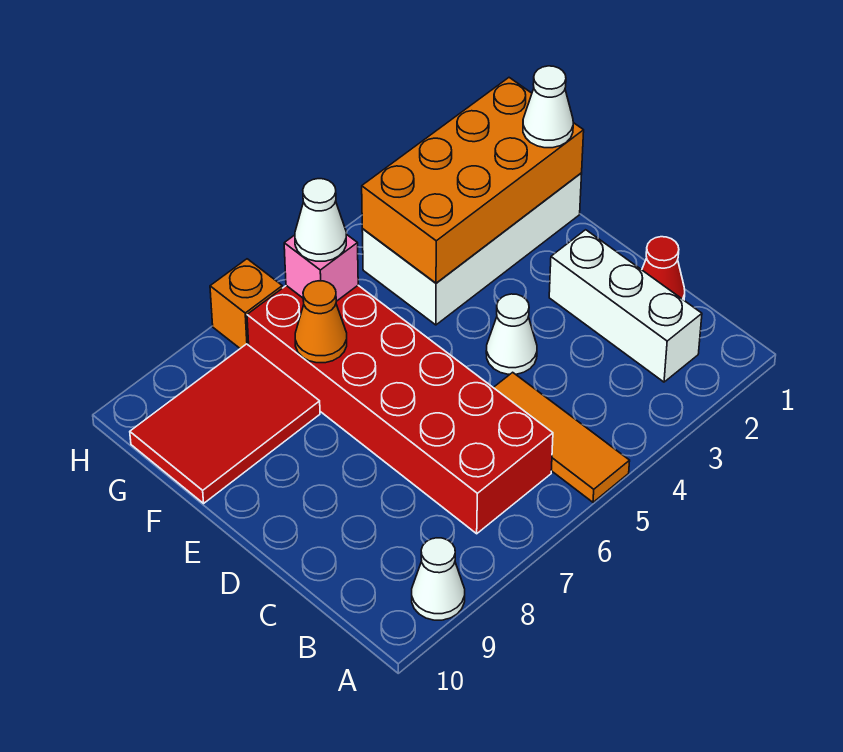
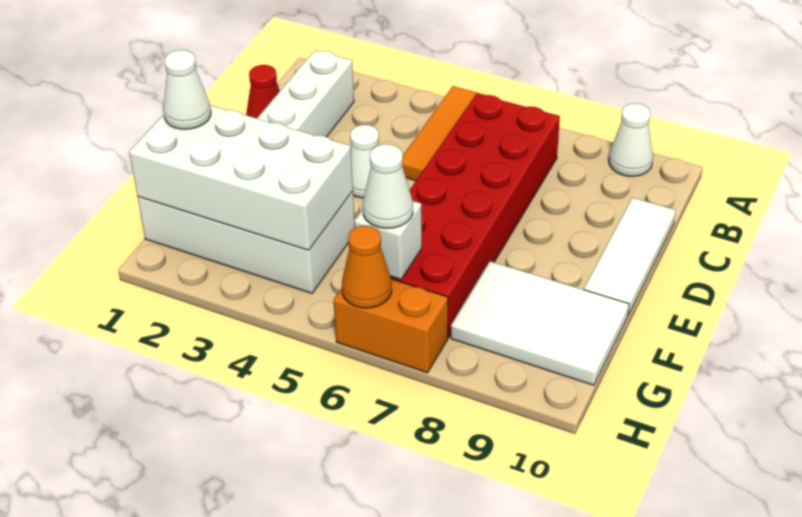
none -> white tile C10:E10 level 1
orange brick F1:G4 level 2 -> white brick F1:G4 level 2
orange cone F7 level 2 -> orange cone H6 level 2
red tile F8:G10 level 1 -> white tile F8:G10 level 1
pink brick G6 level 2 -> white brick G6 level 2
orange brick H7 level 1 -> orange brick H6:H7 level 1

